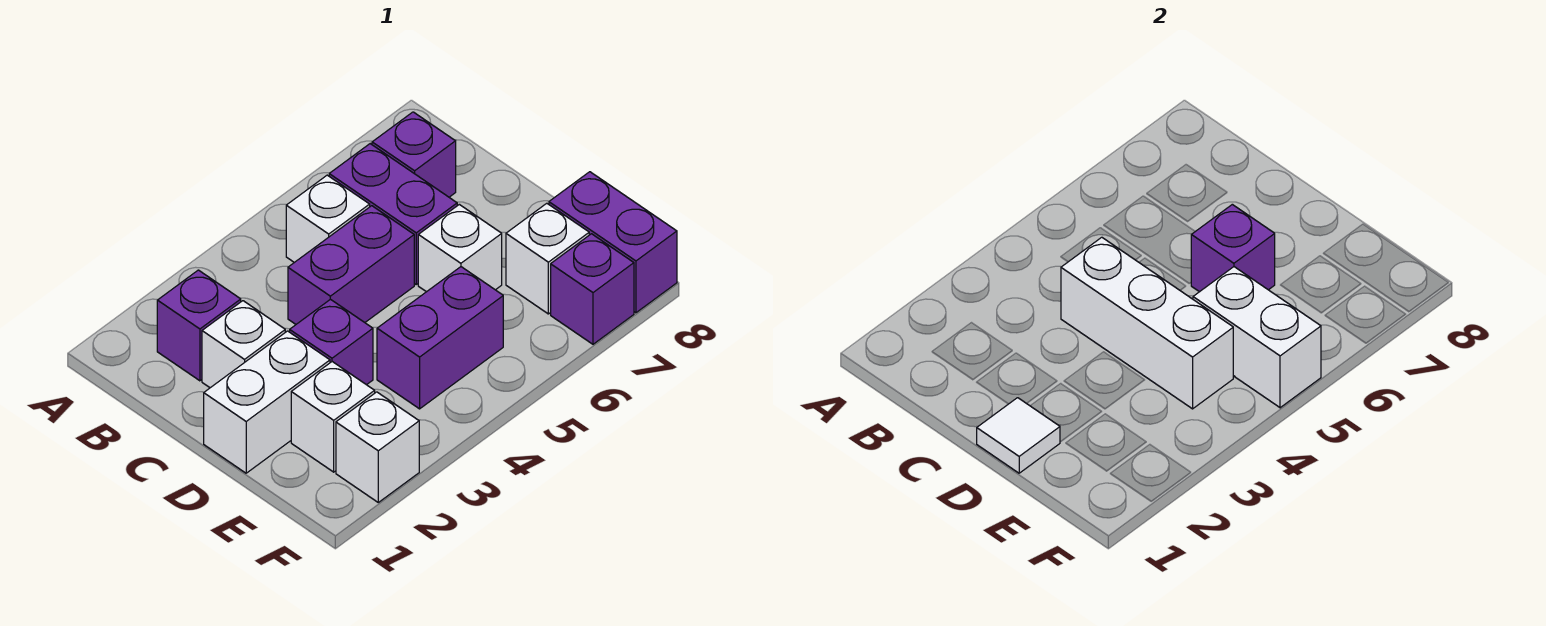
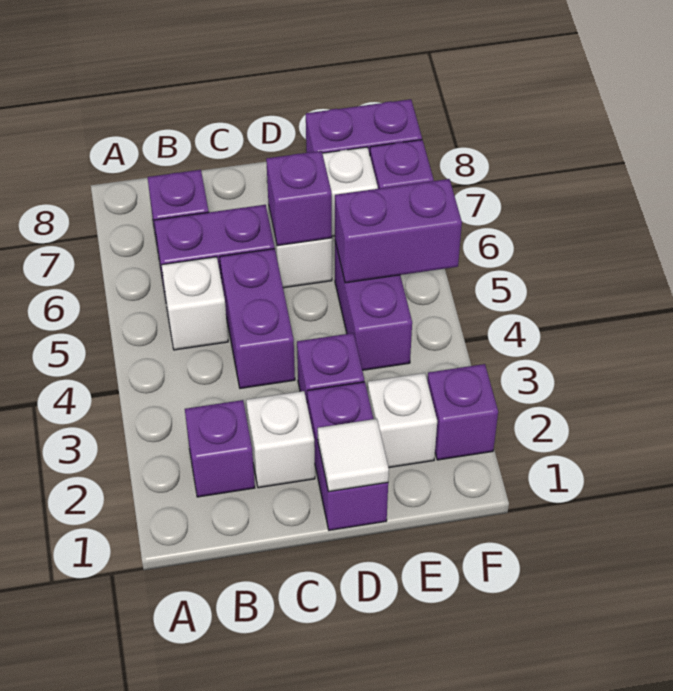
white brick C4:E4 level 2 -> none
white brick D1:D2 level 1 -> purple brick D1:D2 level 1
white brick E5:F5 level 2 -> purple brick E5:F5 level 2
white brick F2 level 1 -> purple brick F2 level 1

